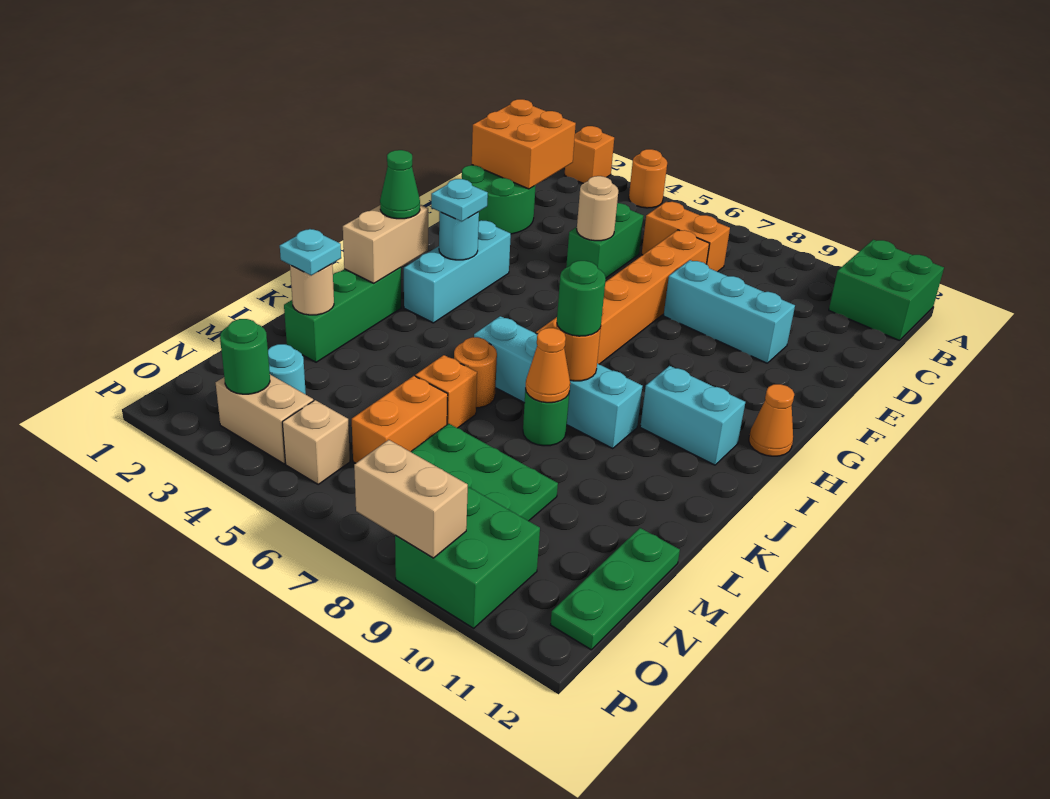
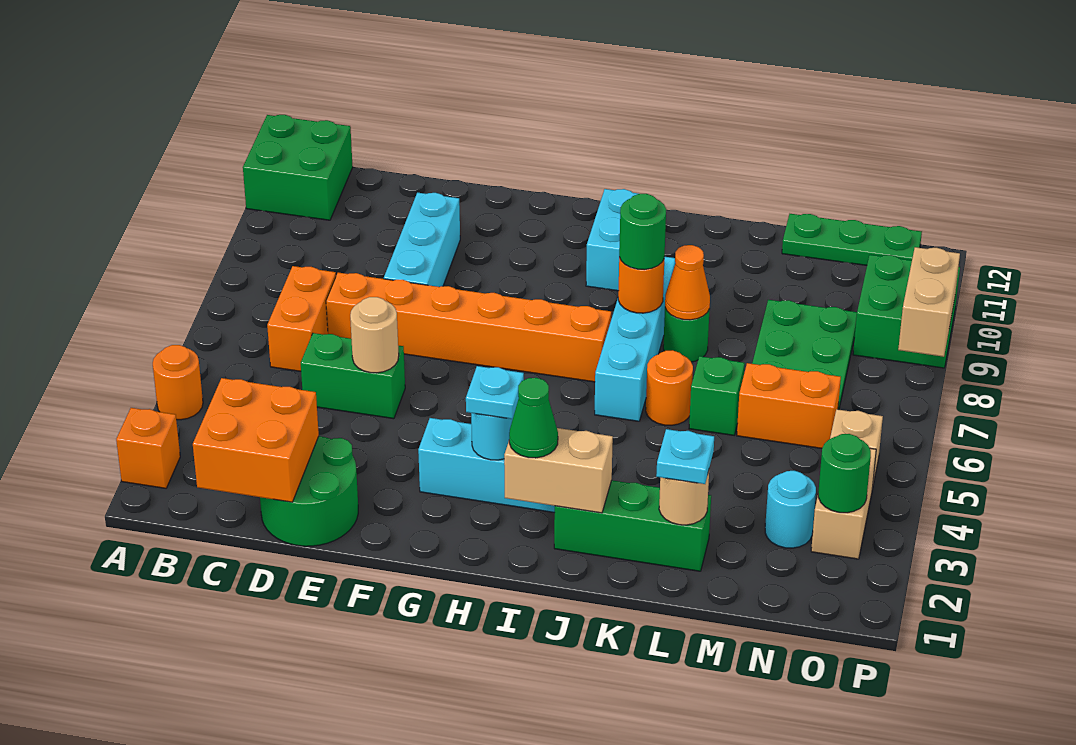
orange cone H12 level 1 -> none
orange brick L6 level 1 -> green brick L6 level 1

